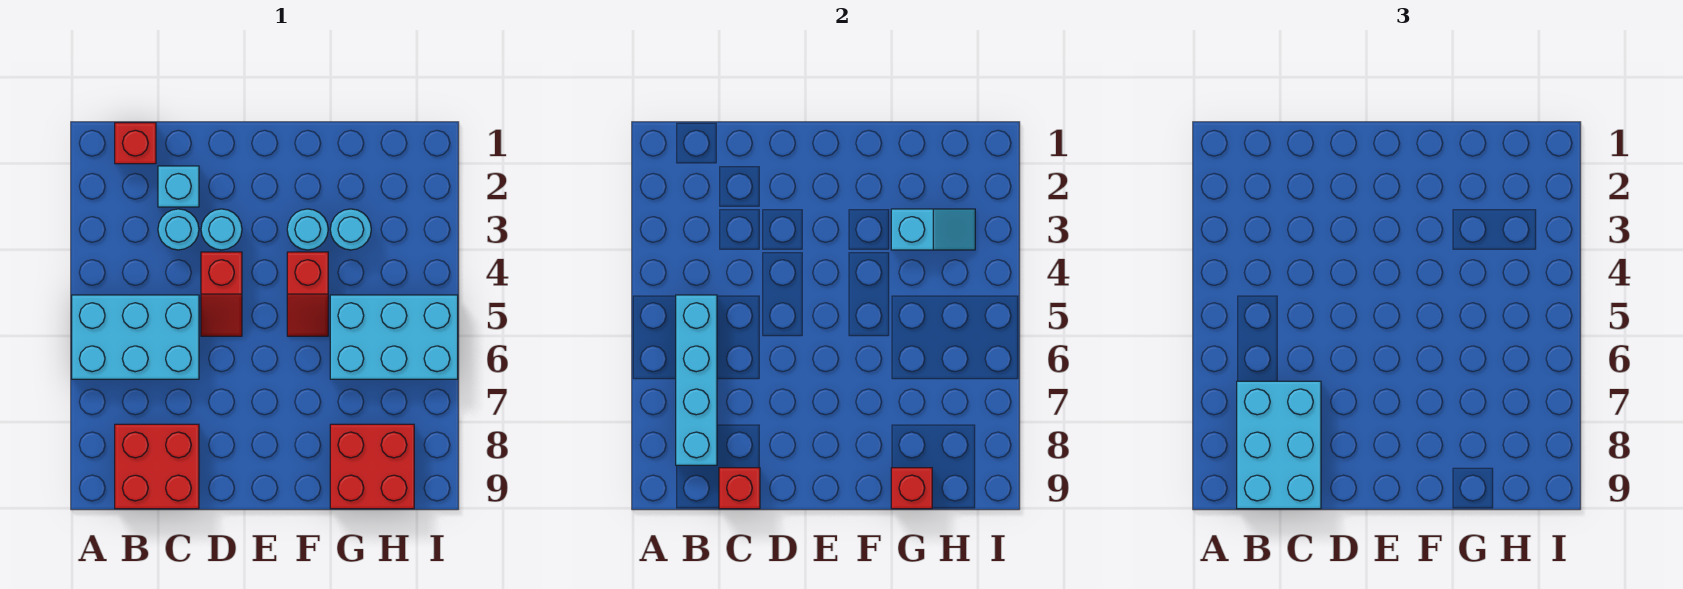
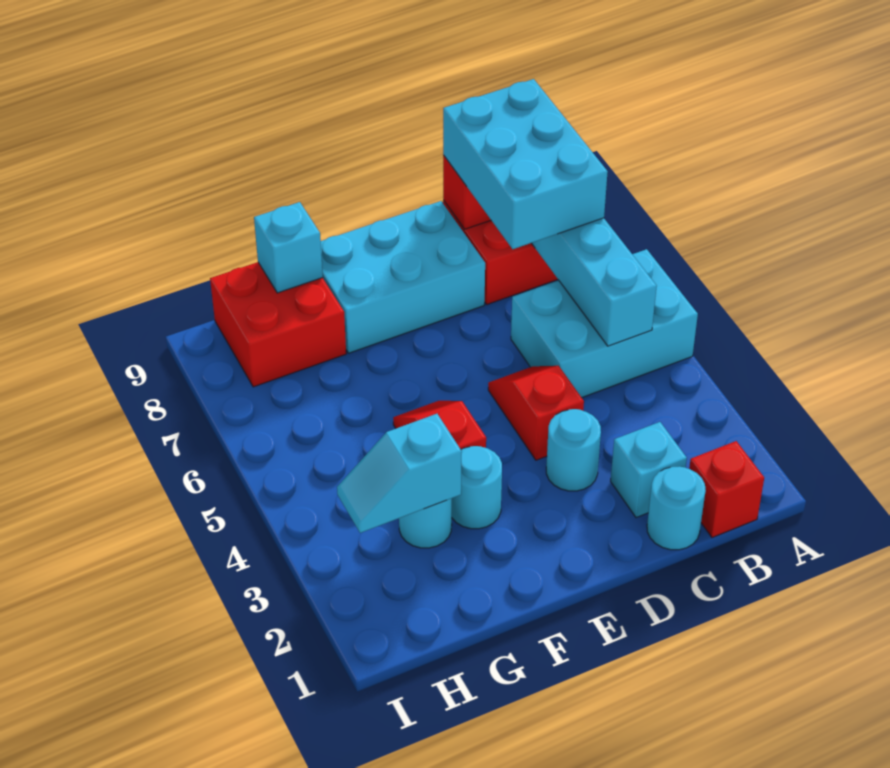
cyan round brick C3 level 1 -> cyan round brick C1 level 1
cyan brick G5:I6 level 1 -> cyan brick D8:F9 level 1
red brick G9 level 2 -> cyan brick G9 level 2

